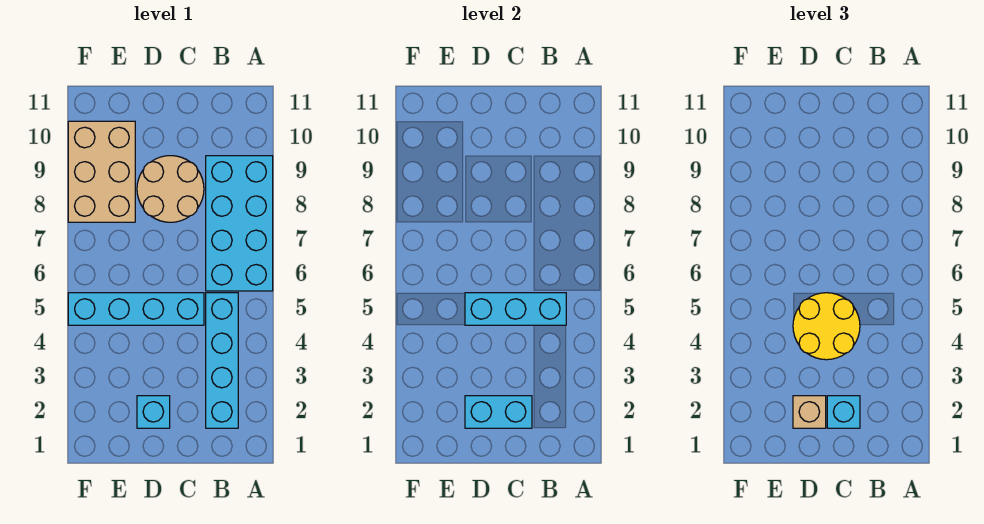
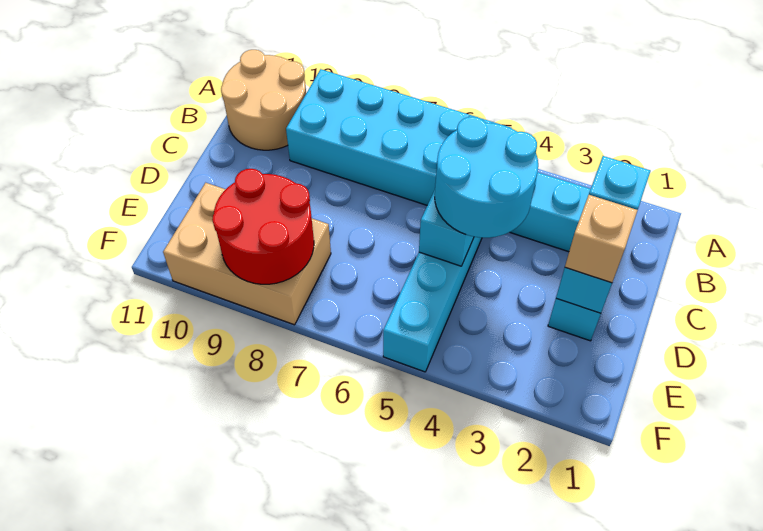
yellow round brick C4:D5 level 3 -> cyan round brick C4:D5 level 3
tan round brick C8:D9 level 1 -> tan round brick A10:B11 level 1
none -> red round brick E8:F9 level 2

